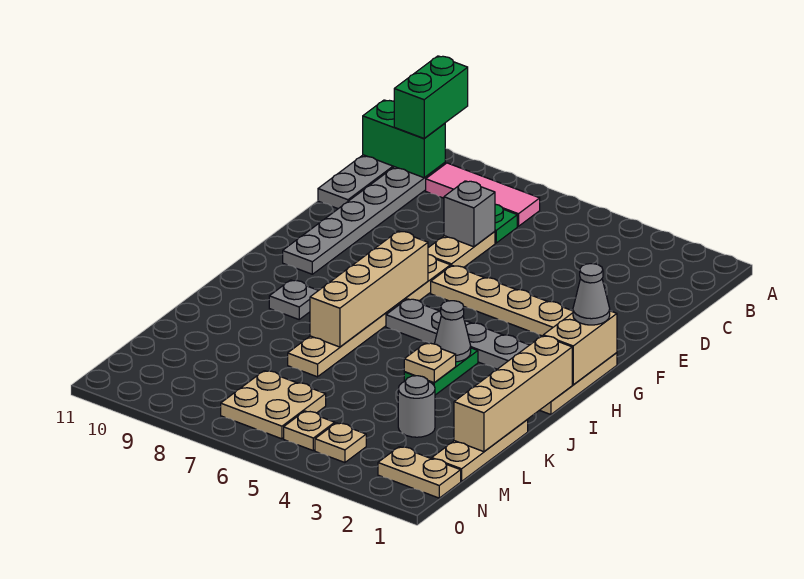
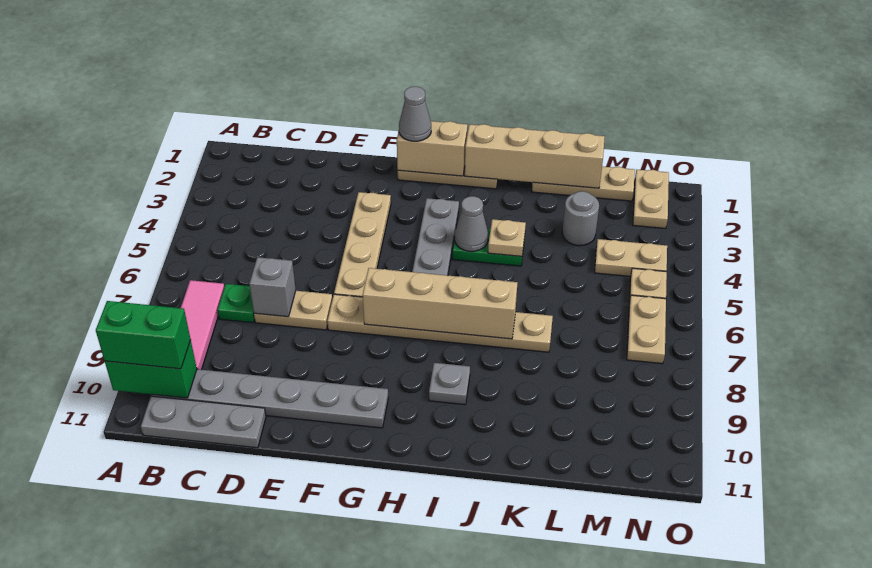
green brick B10:B11 level 2 -> green brick A10:B10 level 2
tan plate M6:N7 level 1 -> tan plate N6:N7 level 1
tan plate N4 level 1 -> tan plate M4:N4 level 1

